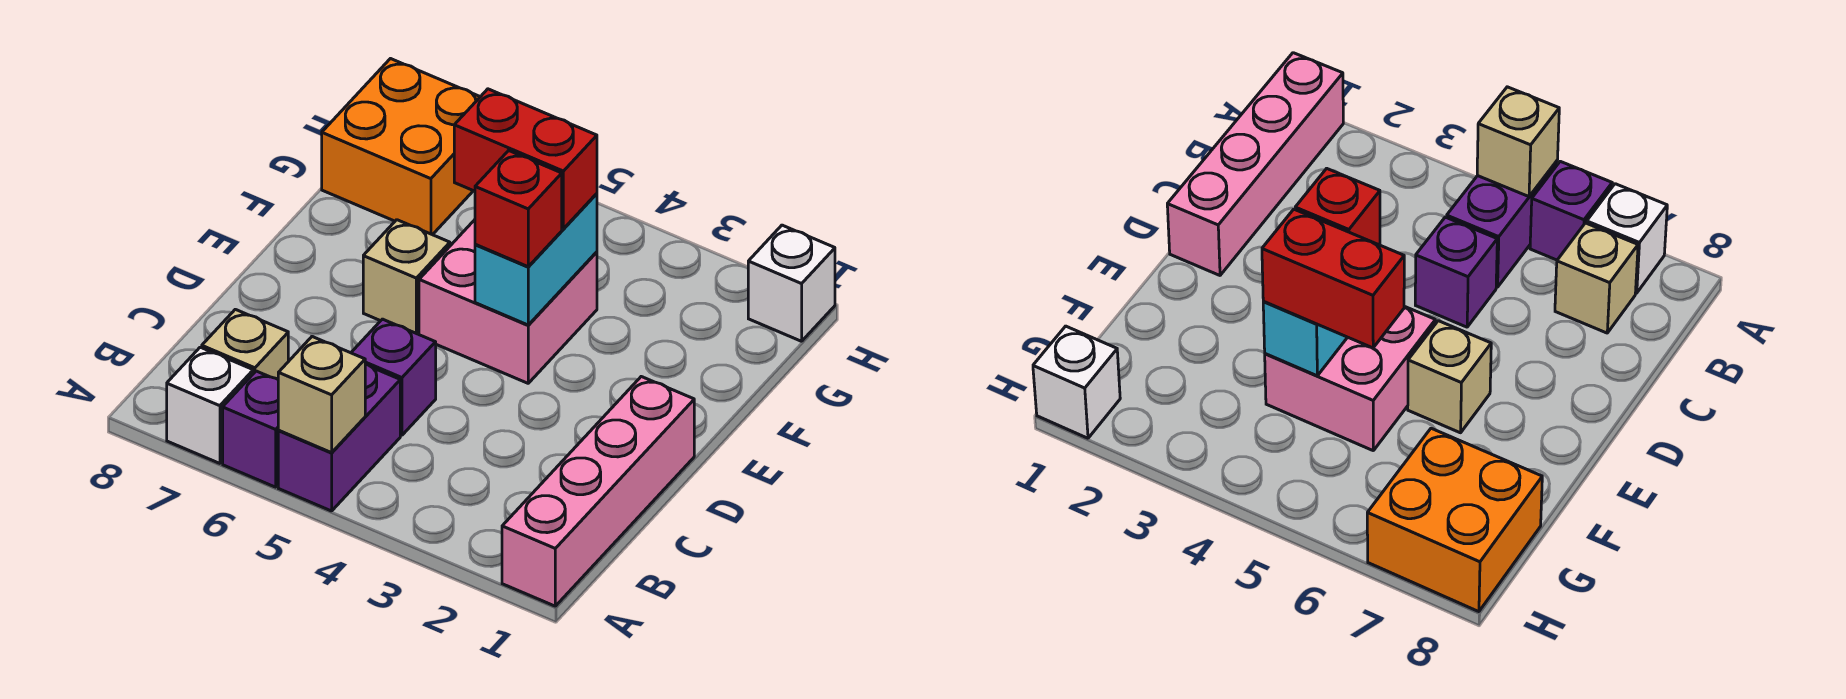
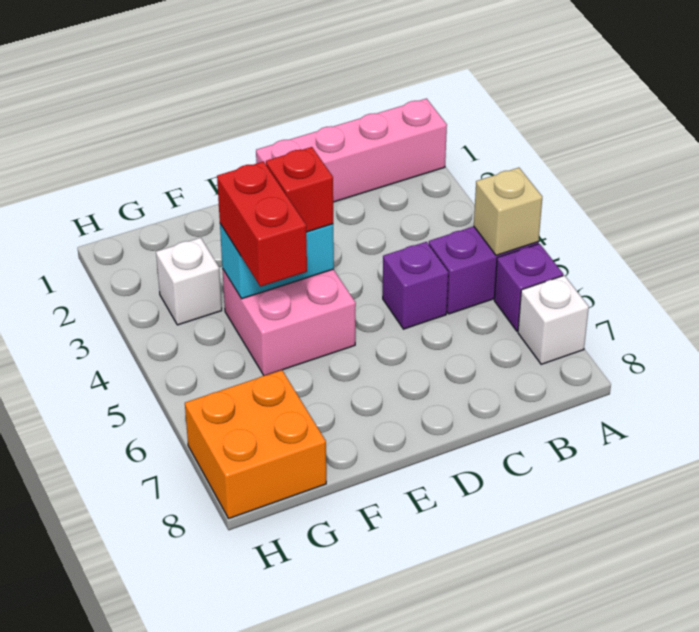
tan brick B7 level 1 -> none
tan brick E6 level 1 -> none
white brick H1 level 1 -> white brick G3 level 1

